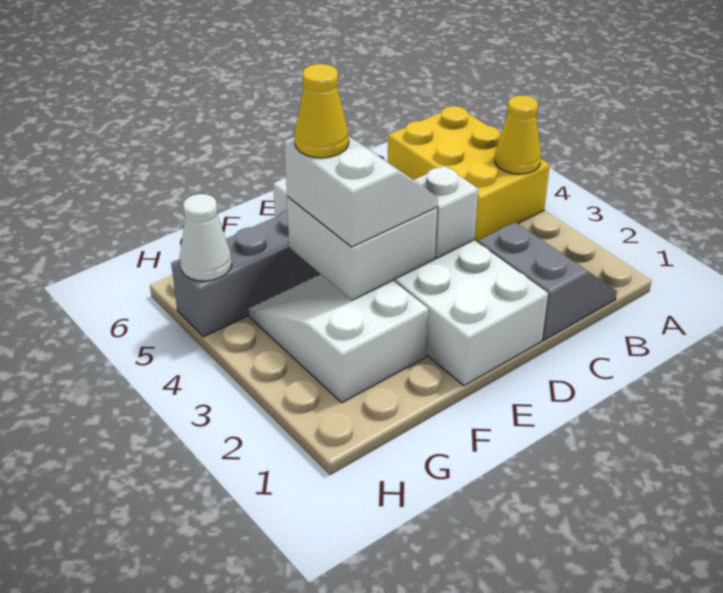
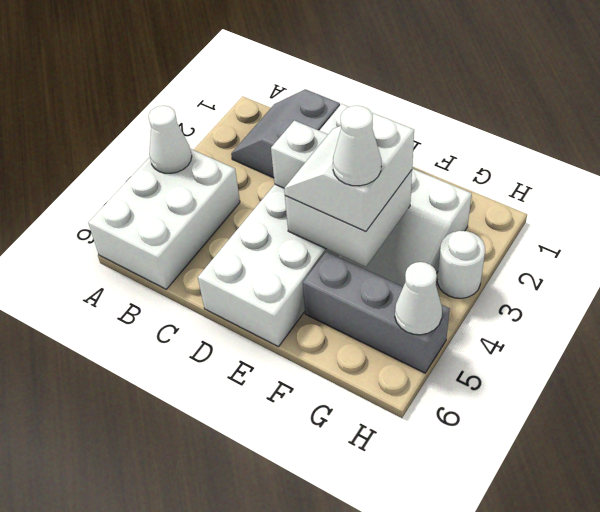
yellow brick A4:B6 level 1 -> white brick A4:B6 level 1
yellow cone A4 level 2 -> white cone A4 level 2
yellow cone F4 level 4 -> white cone F4 level 4
none -> white round brick H3 level 1

